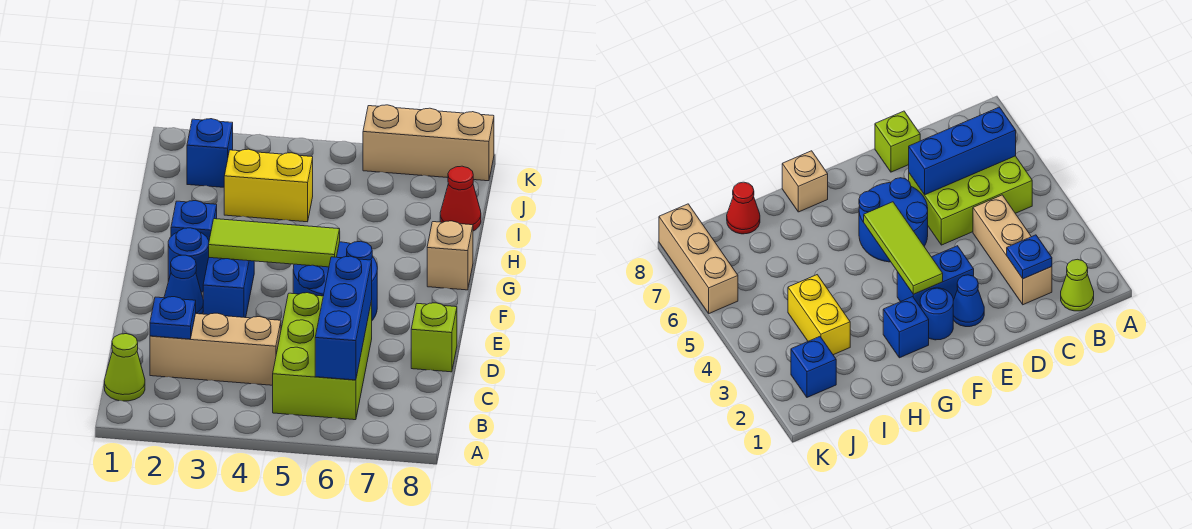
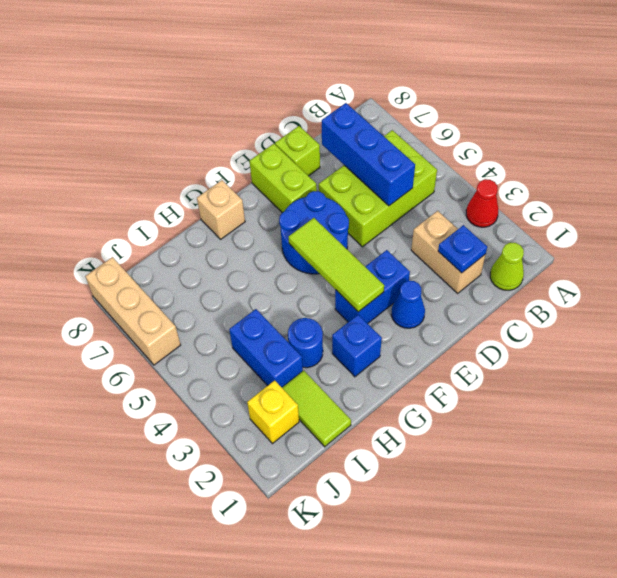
blue brick B6:D6 level 2 -> blue brick C5:C7 level 2
tan brick C2:C4 level 1 -> tan brick C2:C3 level 1
none -> lime brick E7:E8 level 1
blue round brick F2 level 1 -> blue round brick H3 level 1
none -> lime tile I1:I2 level 1
yellow brick I3:I4 level 1 -> blue brick I3:I4 level 1
red cone I8 level 1 -> red cone A3 level 1
blue brick J2 level 1 -> yellow brick J2 level 1

